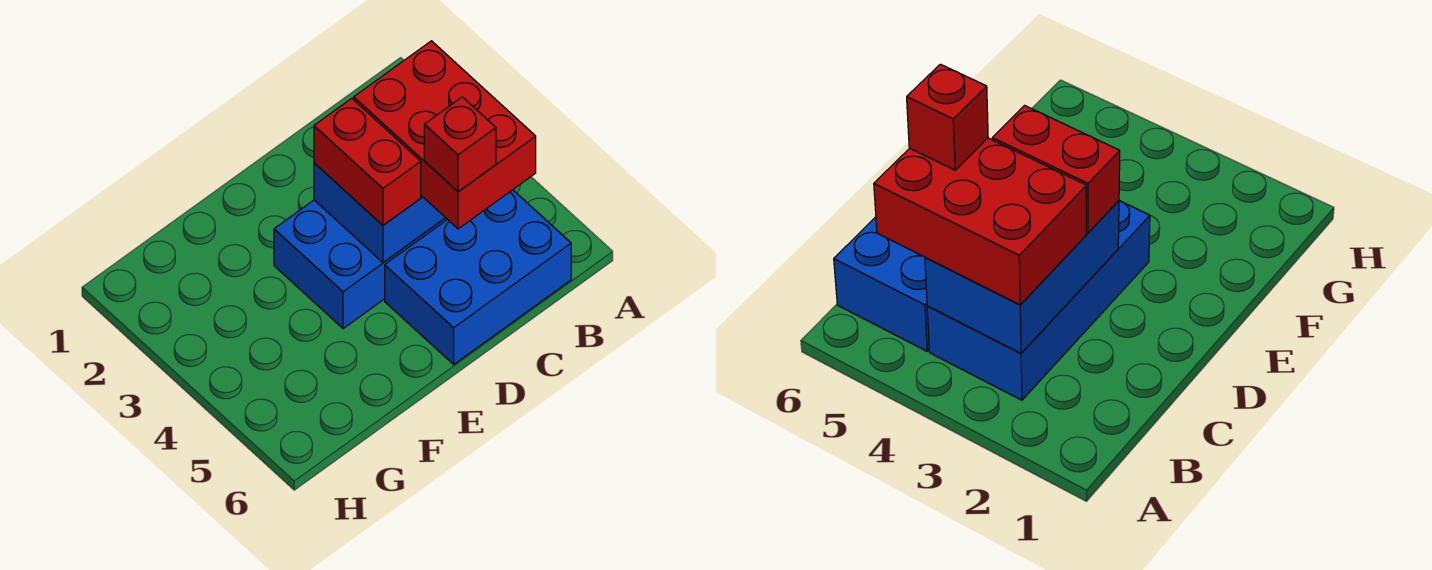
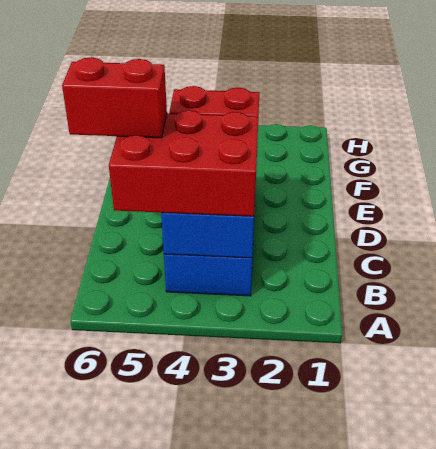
blue brick B5:D6 level 1 -> none
red brick C5 level 4 -> red brick C5:C6 level 4

